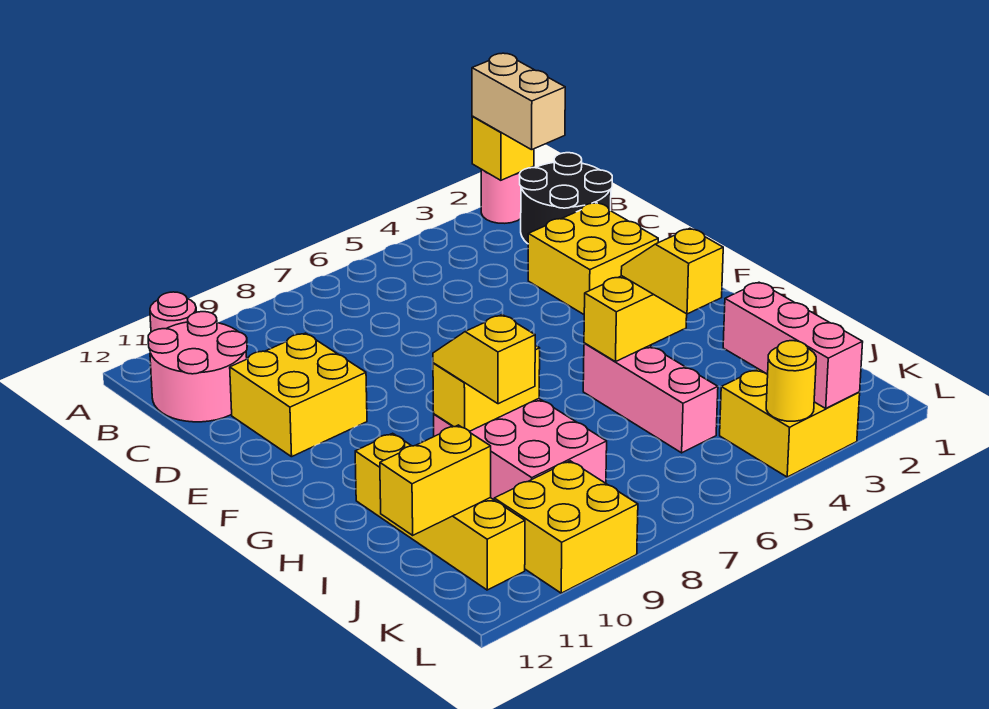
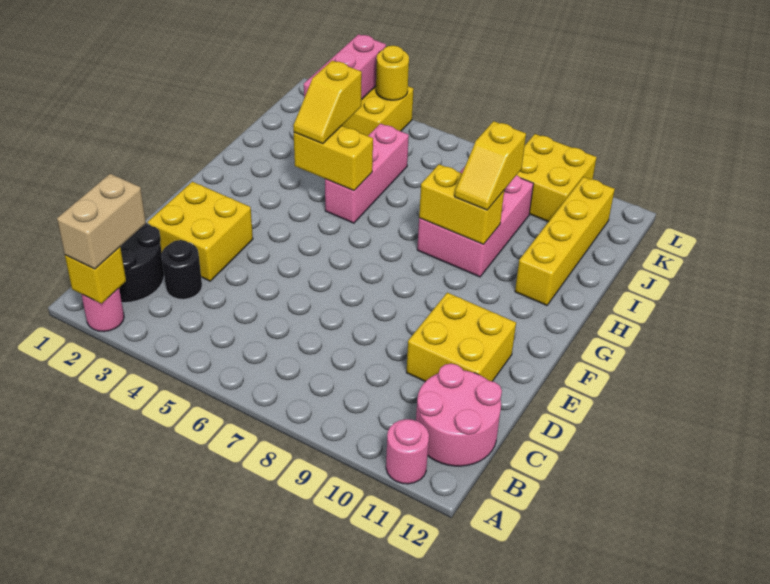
none -> black round brick C3 level 1
yellow brick J11:J12 level 2 -> none

